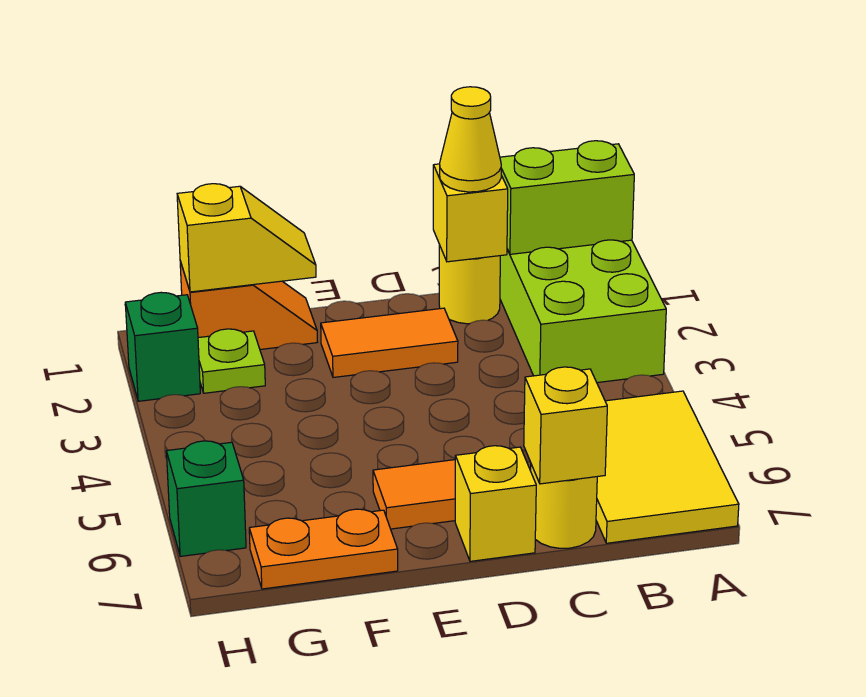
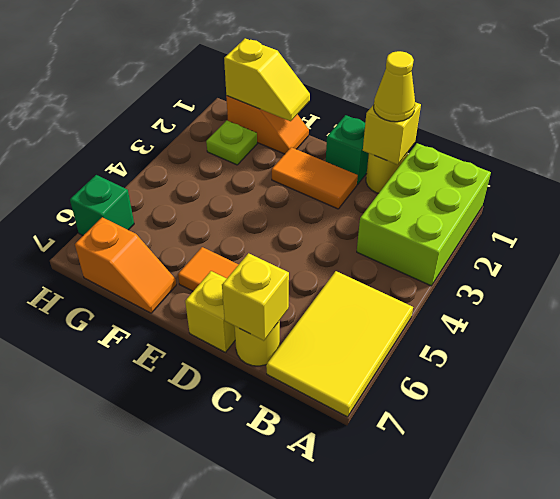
lime brick A1:B1 level 2 -> none
orange plate F7:G7 level 1 -> orange slope F7:G7 level 1 top G
green brick H2 level 1 -> green brick D1 level 1

